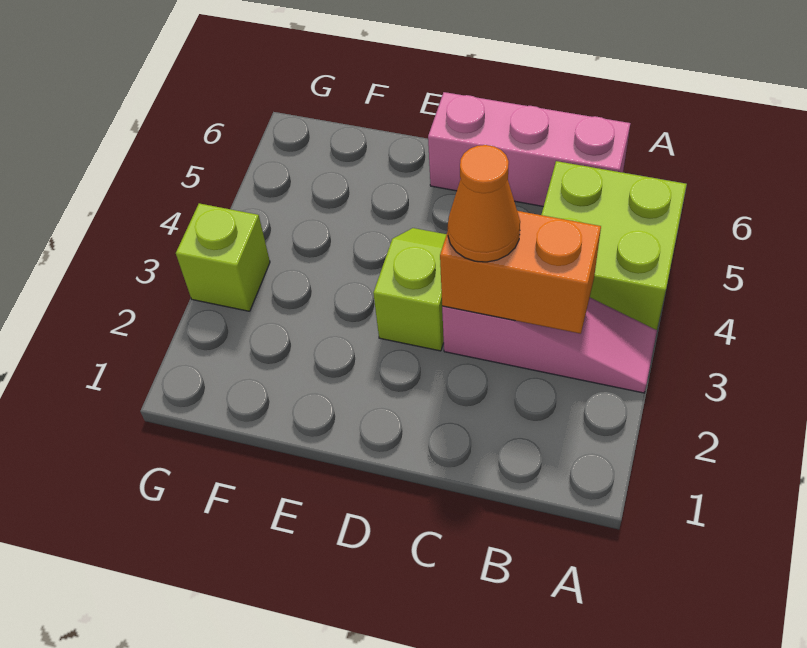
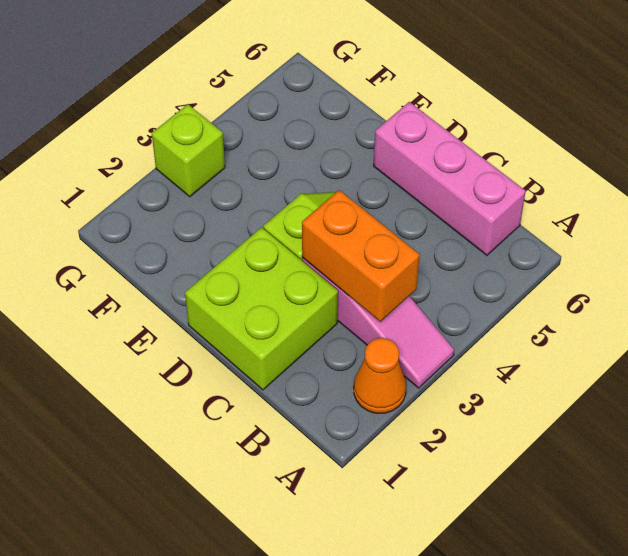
lime brick A4:B5 level 1 -> lime brick C1:D2 level 1
orange cone C3 level 3 -> orange cone A2 level 1

